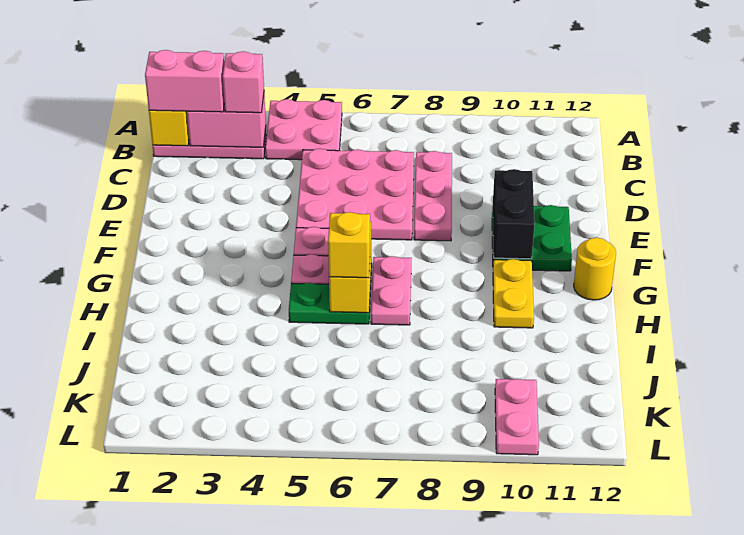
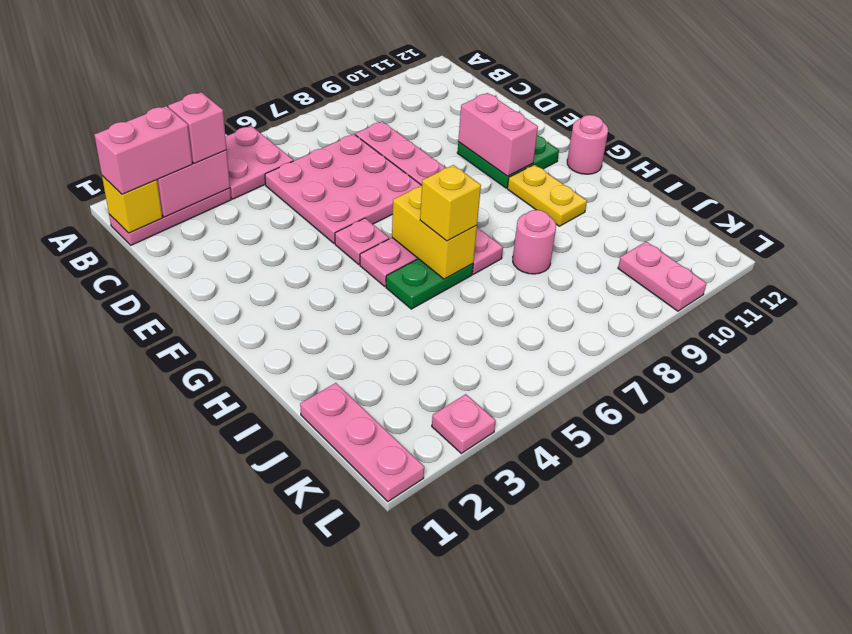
black brick E10:F10 level 2 -> pink brick E10:F10 level 2
yellow round brick G12 level 1 -> pink round brick G12 level 1
none -> pink round brick I8 level 1
none -> pink plate J1:L1 level 1
none -> pink plate L3 level 1

